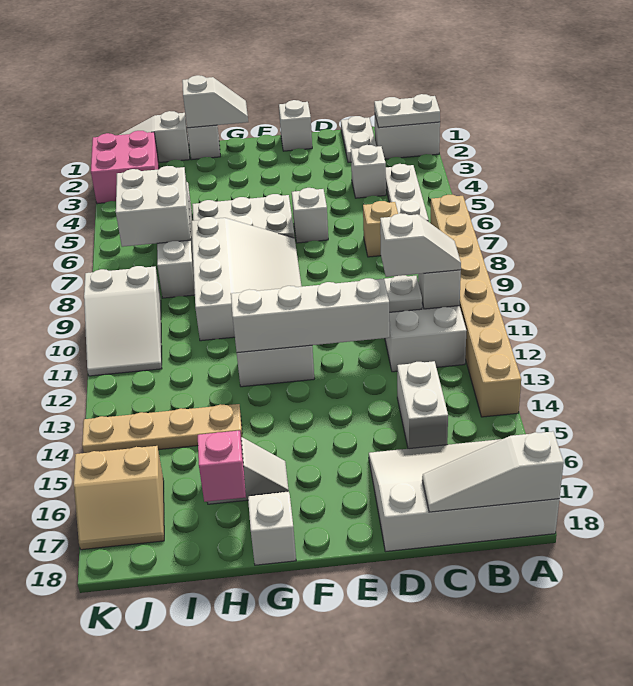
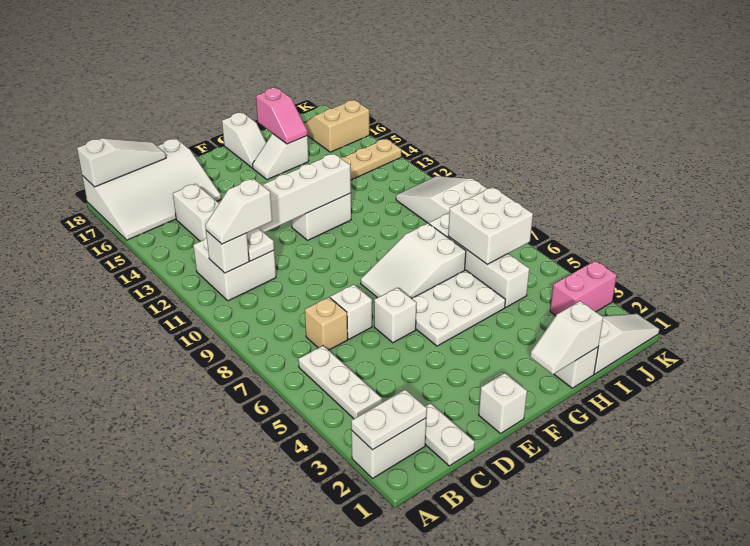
tan brick A7:A14 level 1 -> none
white brick C4 level 1 -> white brick D7 level 1
white slope F7:H10 level 1 top H -> white slope F7:H8 level 1 top H
pink brick J2:K3 level 1 -> pink brick J3:K3 level 1

